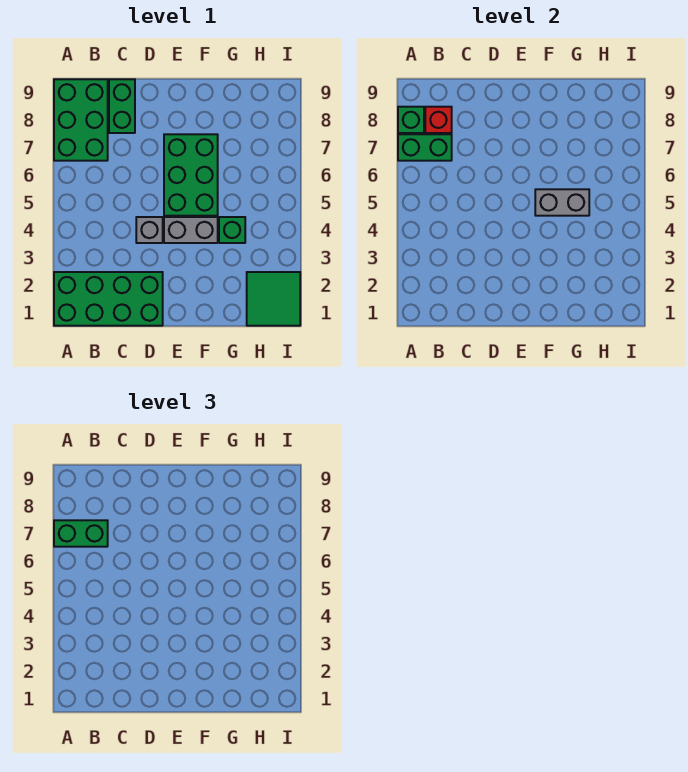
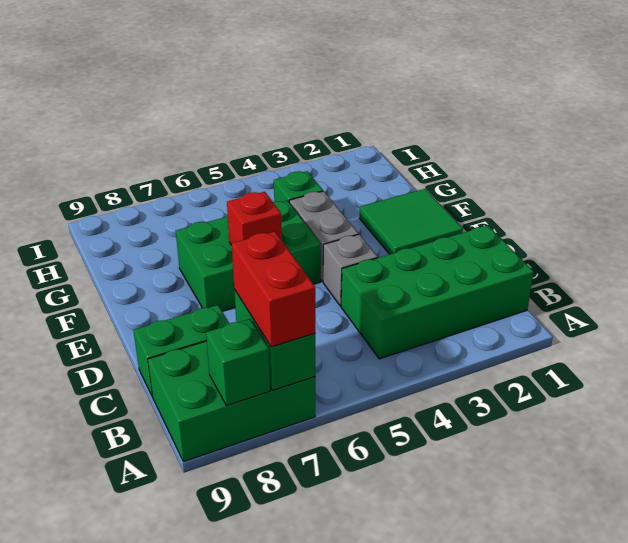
green brick A1:D2 level 1 -> green brick B1:C4 level 1
green brick A7:B7 level 3 -> red brick A7:B7 level 3
red brick B8 level 2 -> red brick E6 level 2
grey brick F5:G5 level 2 -> none
green tile H1:I2 level 1 -> green tile E1:F2 level 1

